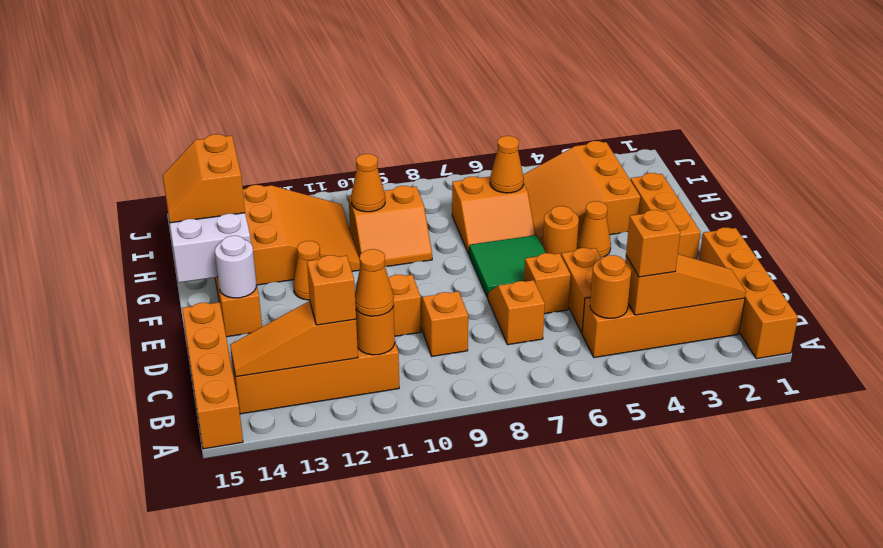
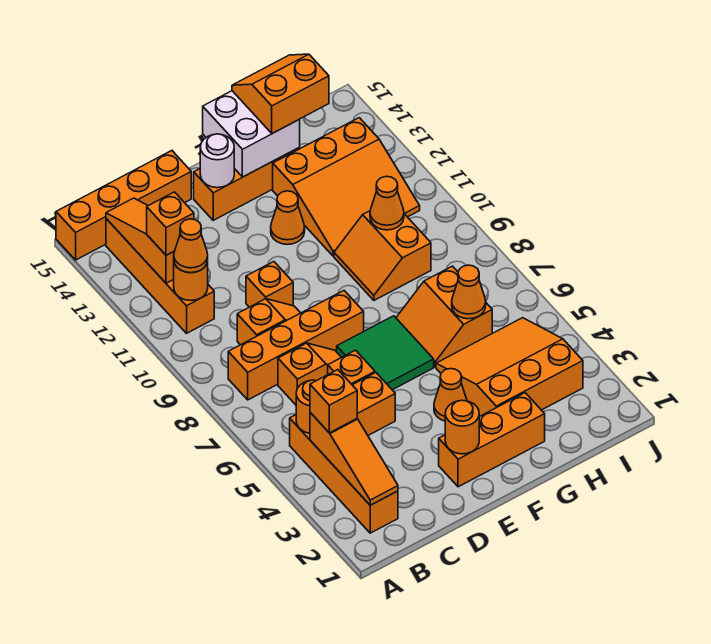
orange brick A1:D1 level 1 -> orange brick B8:E8 level 1
orange round brick F5 level 1 -> orange round brick E2 level 2

